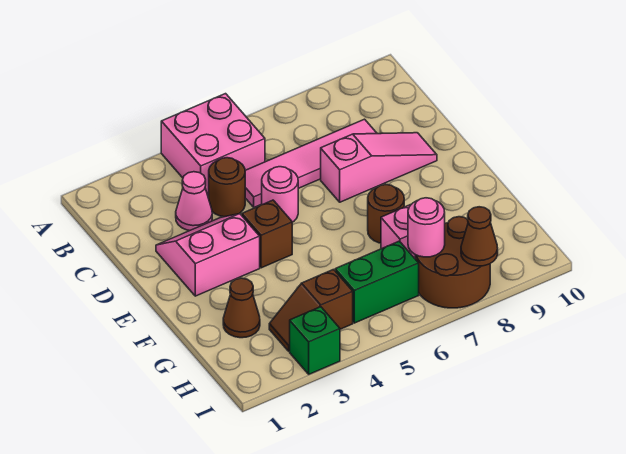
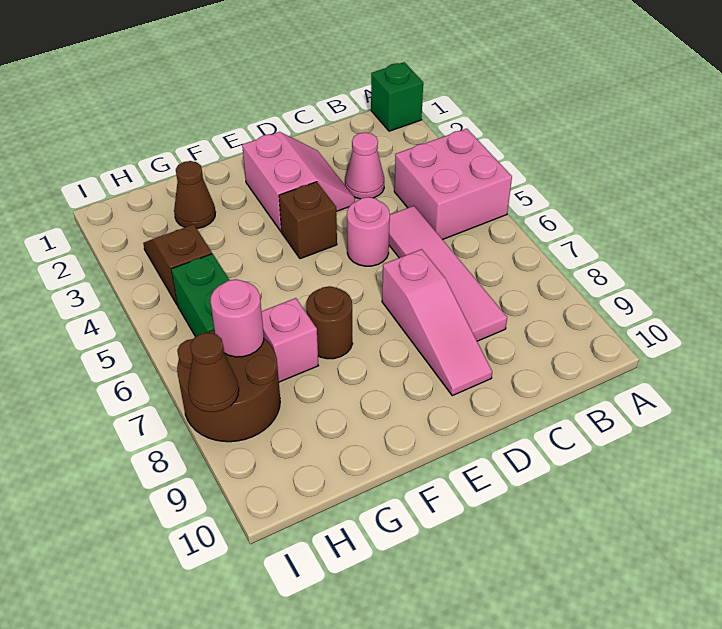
brown round brick C4 level 1 -> none
green brick I3 level 1 -> green brick A1 level 1

